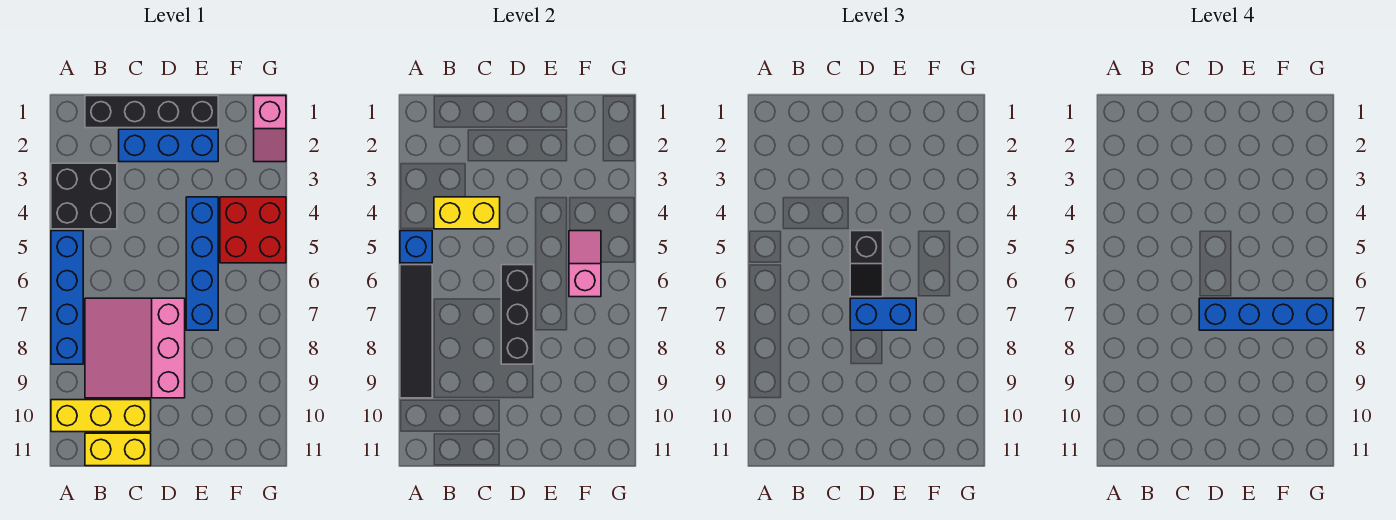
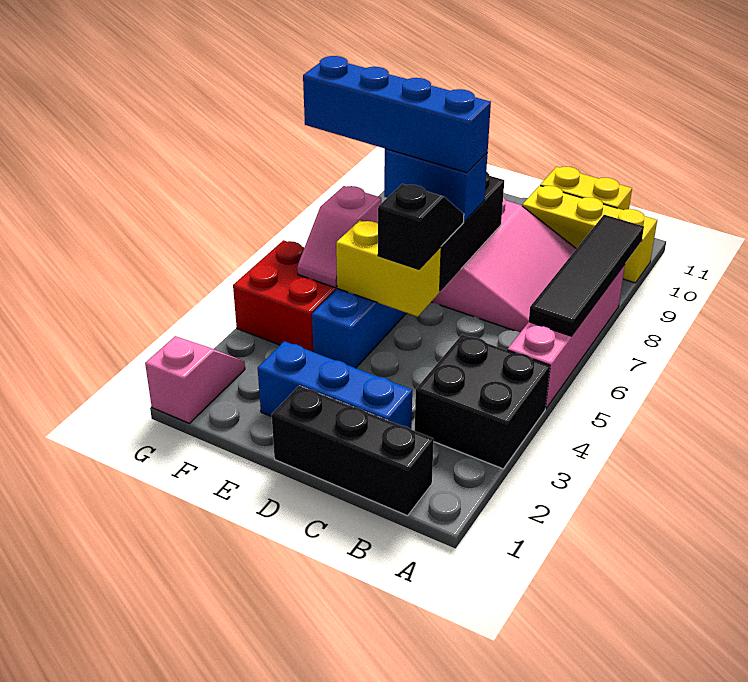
blue brick A5:A8 level 1 -> pink brick A5:A8 level 1
blue brick A5 level 2 -> none
black brick B1:E1 level 1 -> black brick B1:D1 level 1
yellow brick B4:C4 level 2 -> yellow brick D5:E5 level 2

